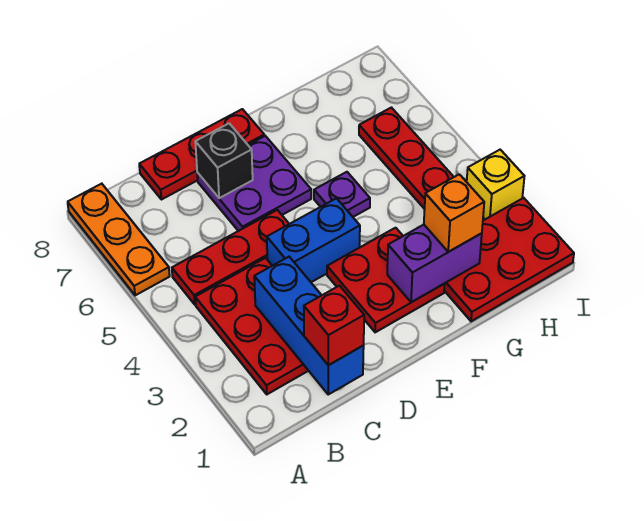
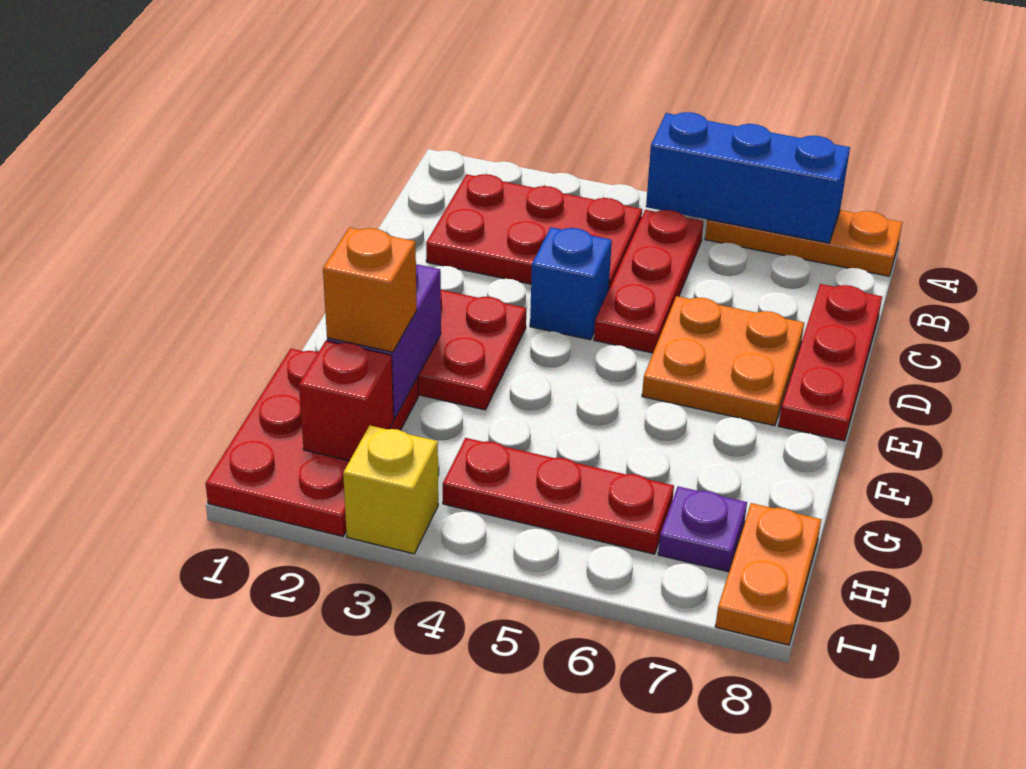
blue brick C1:C3 level 2 -> blue brick A5:A7 level 2
red brick C1 level 3 -> red brick H2 level 2
blue brick D4:E4 level 1 -> blue brick D4 level 1
purple plate D6:E7 level 1 -> orange plate D6:E7 level 1
black brick D7 level 2 -> none
purple plate F5 level 1 -> purple plate H7 level 1
none -> orange plate H8:I8 level 1

